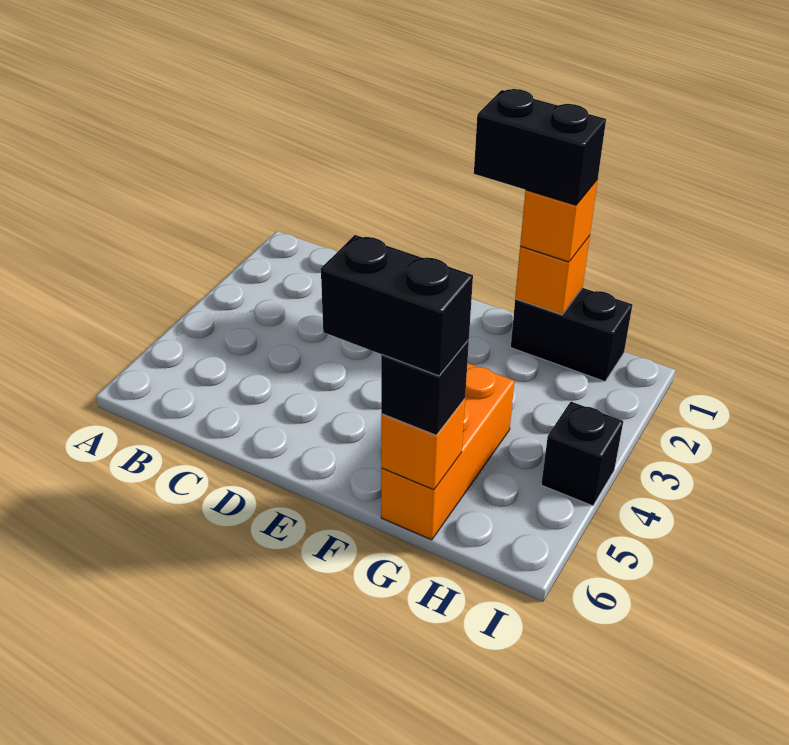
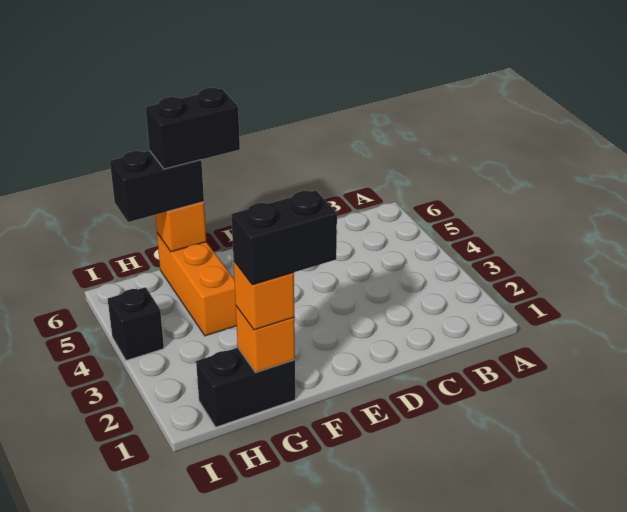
black brick G6 level 3 -> black brick G6:H6 level 3

